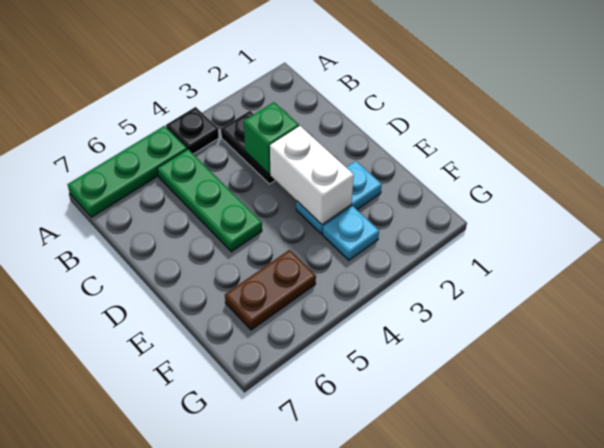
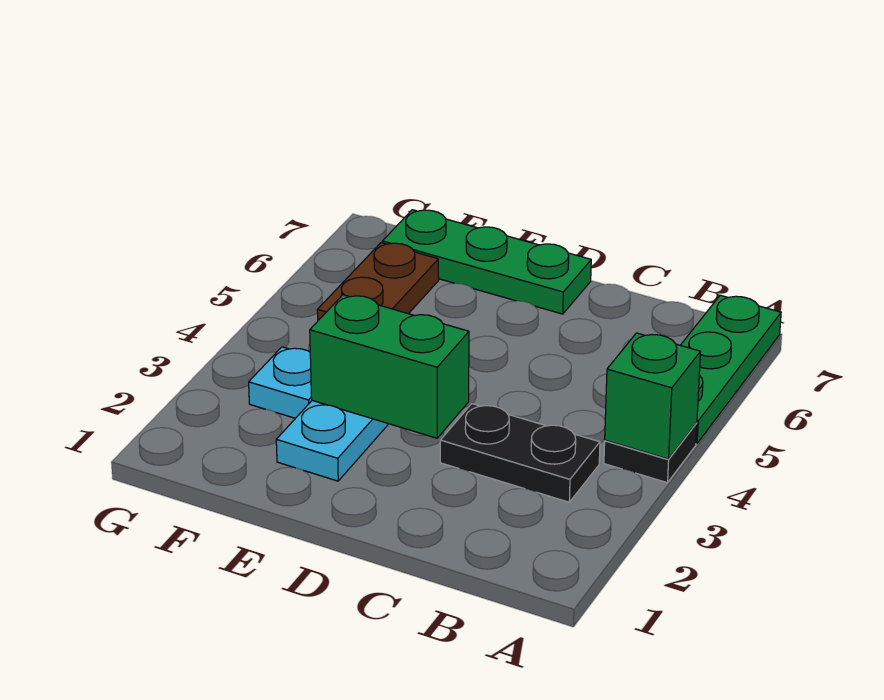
green plate B5:D5 level 1 -> green plate D7:F7 level 1
green brick C3 level 2 -> green brick A4 level 2
white brick D3:E3 level 2 -> green brick D3:E3 level 2

